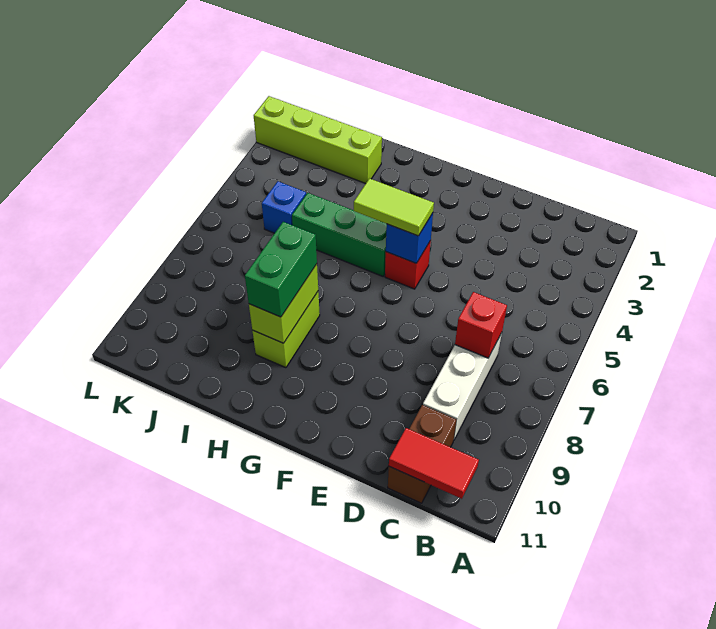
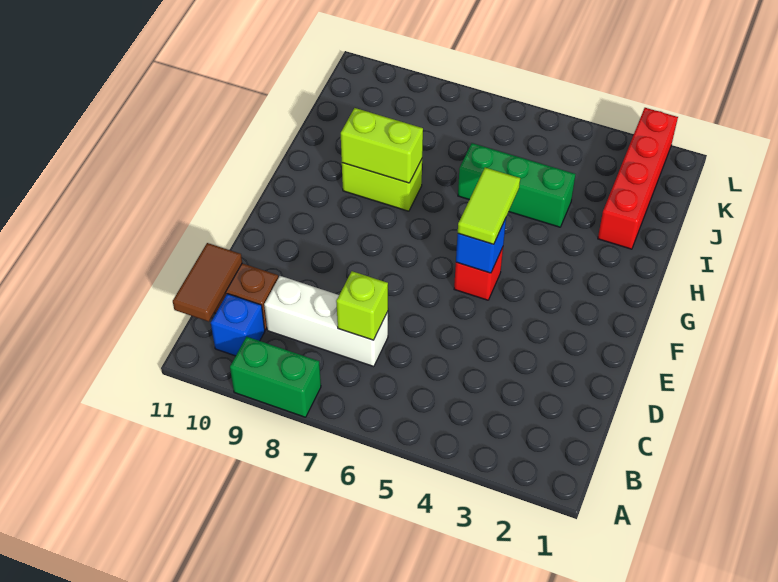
red tile B11:C11 level 2 -> brown tile B11:C11 level 2
red brick C7 level 2 -> lime brick C7 level 2
green brick G5:I5 level 1 -> green brick I4:I6 level 1
green brick H8:H9 level 3 -> green brick A8:A9 level 1
lime brick I2:L2 level 1 -> red brick I2:L2 level 1
blue brick J5 level 1 -> blue brick B10 level 1

